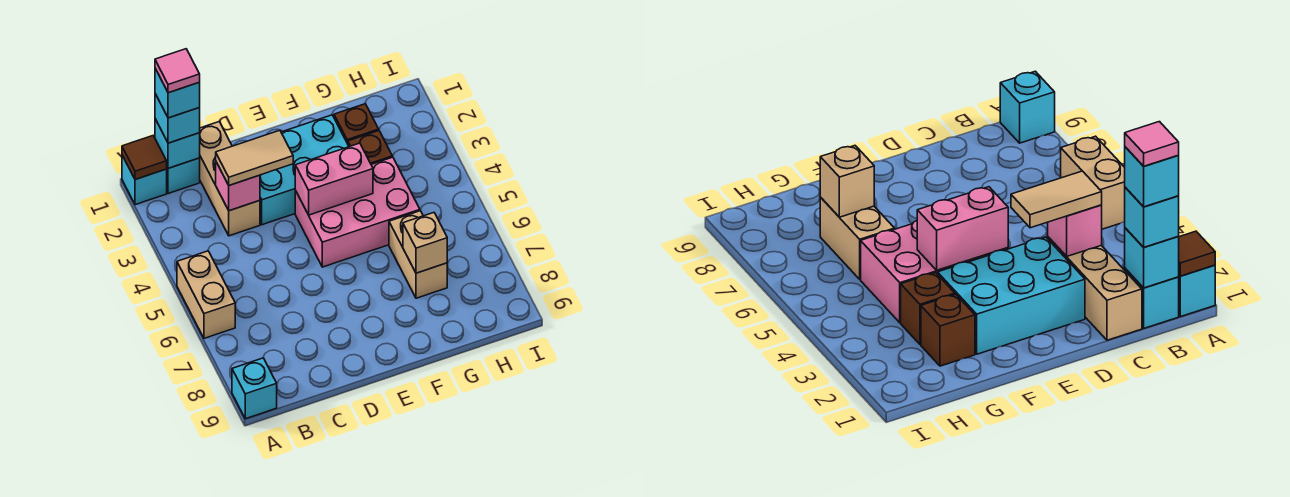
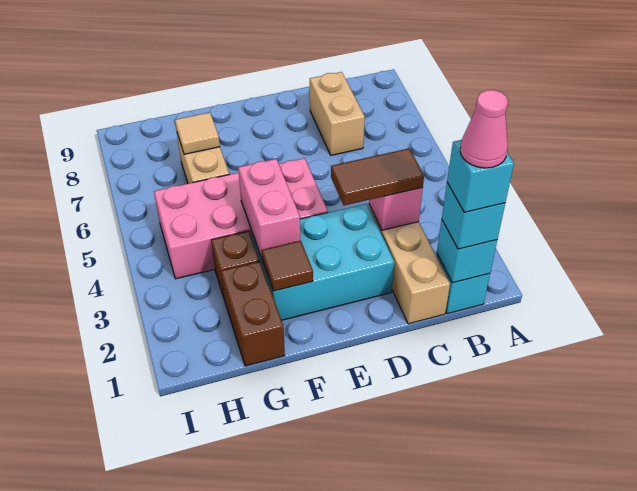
cyan brick A1 level 1 -> none
brown tile A1 level 2 -> brown tile F2 level 2
tan brick A5:A6 level 1 -> tan brick C7:C8 level 1
cyan brick A9 level 1 -> none
pink tile B1 level 5 -> pink cone B1 level 5
tan tile C3:D3 level 3 -> brown tile C3:D3 level 3
pink brick E4:G5 level 1 -> pink brick E4:H5 level 1
pink brick E4:F4 level 2 -> pink brick F3:F4 level 2
brown brick G2 level 1 -> brown brick G1:G2 level 1
tan brick G7 level 2 -> tan tile G7 level 2

